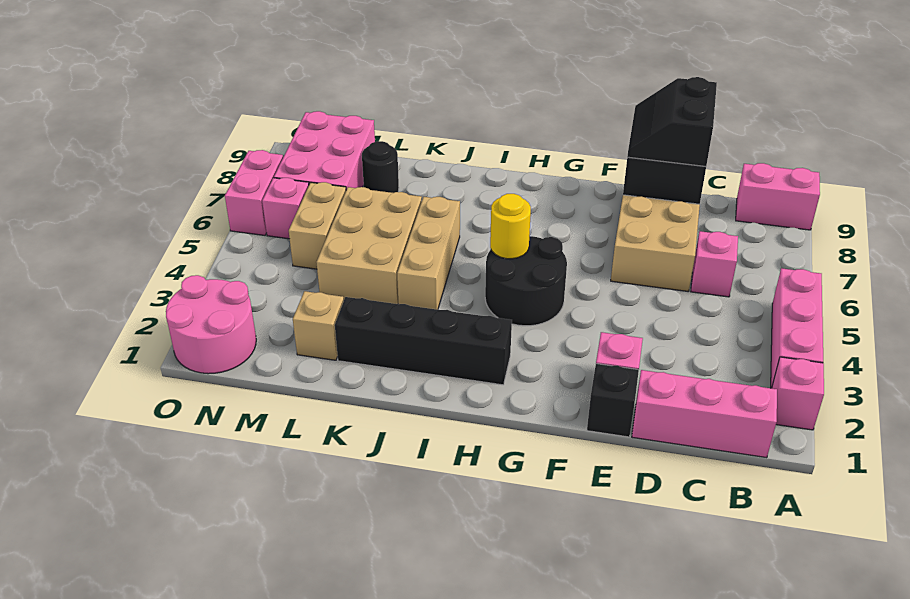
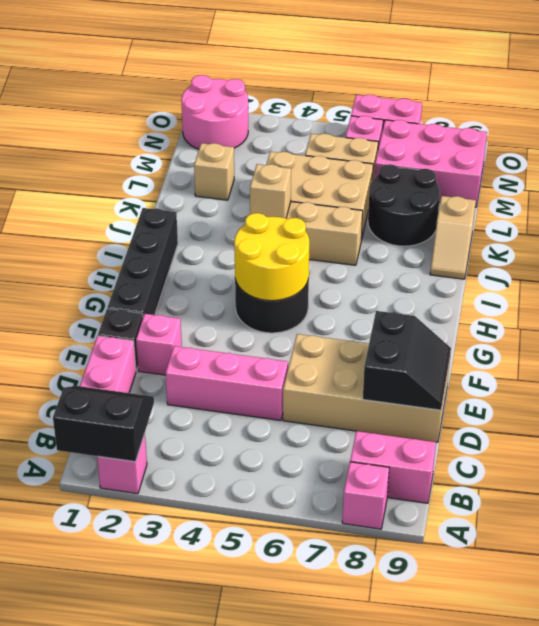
pink brick A3:A5 level 1 -> pink brick D3:D5 level 1
pink brick A9:B9 level 1 -> pink brick B8:B9 level 1
pink brick C6 level 1 -> pink brick A8 level 1
black slope D8:E9 level 3 top D -> black slope A1:B2 level 2 top A
black brick H2:K2 level 1 -> black brick F1:I1 level 1
yellow round brick H5 level 2 -> yellow round brick G4:H5 level 2
none -> tan brick J4 level 2
none -> tan slope J9:K9 level 1 top K
black round brick L8 level 1 -> black round brick K7:L8 level 1

